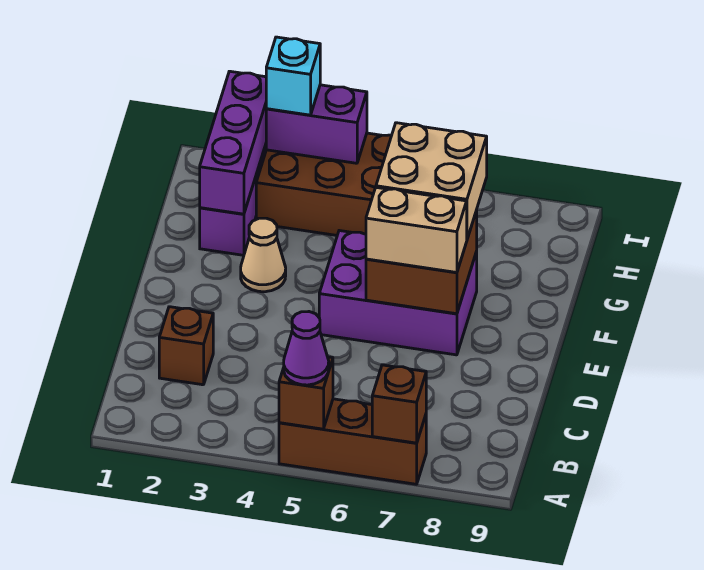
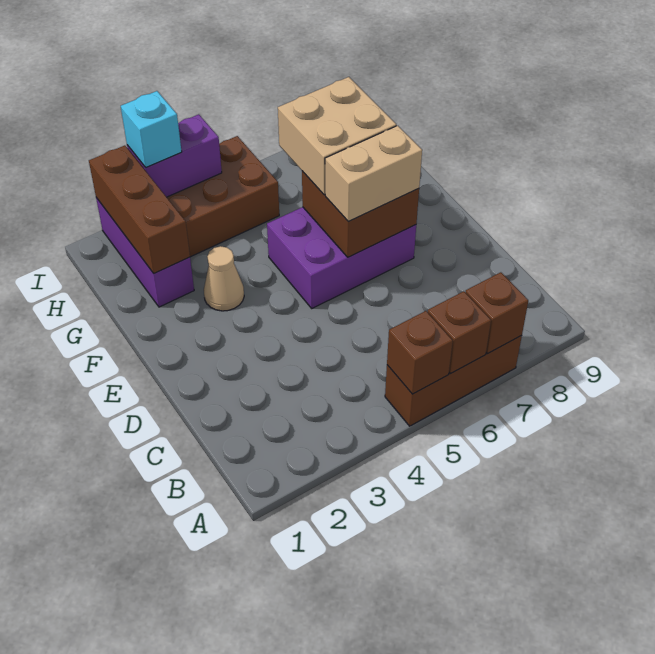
purple cone A5 level 3 -> none
brown brick C2 level 1 -> brown brick A6 level 2
purple brick G2:I2 level 2 -> brown brick G2:I2 level 2

